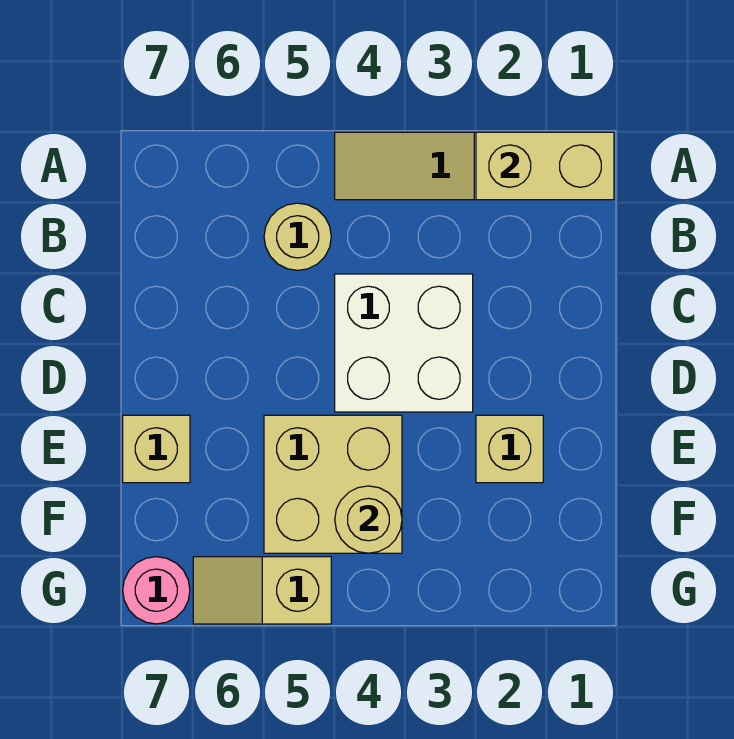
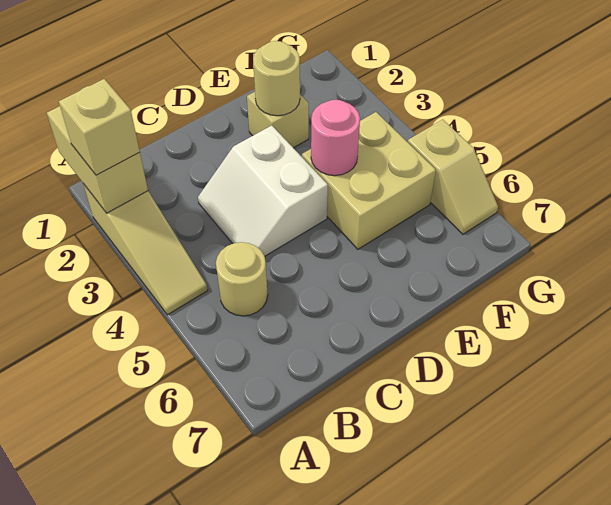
white brick C3:D4 level 1 -> white slope C3:D4 level 1 top D
tan brick E7 level 1 -> tan brick A2 level 3
tan round brick F4 level 2 -> tan round brick E2 level 2
pink round brick G7 level 1 -> pink round brick E4 level 2

